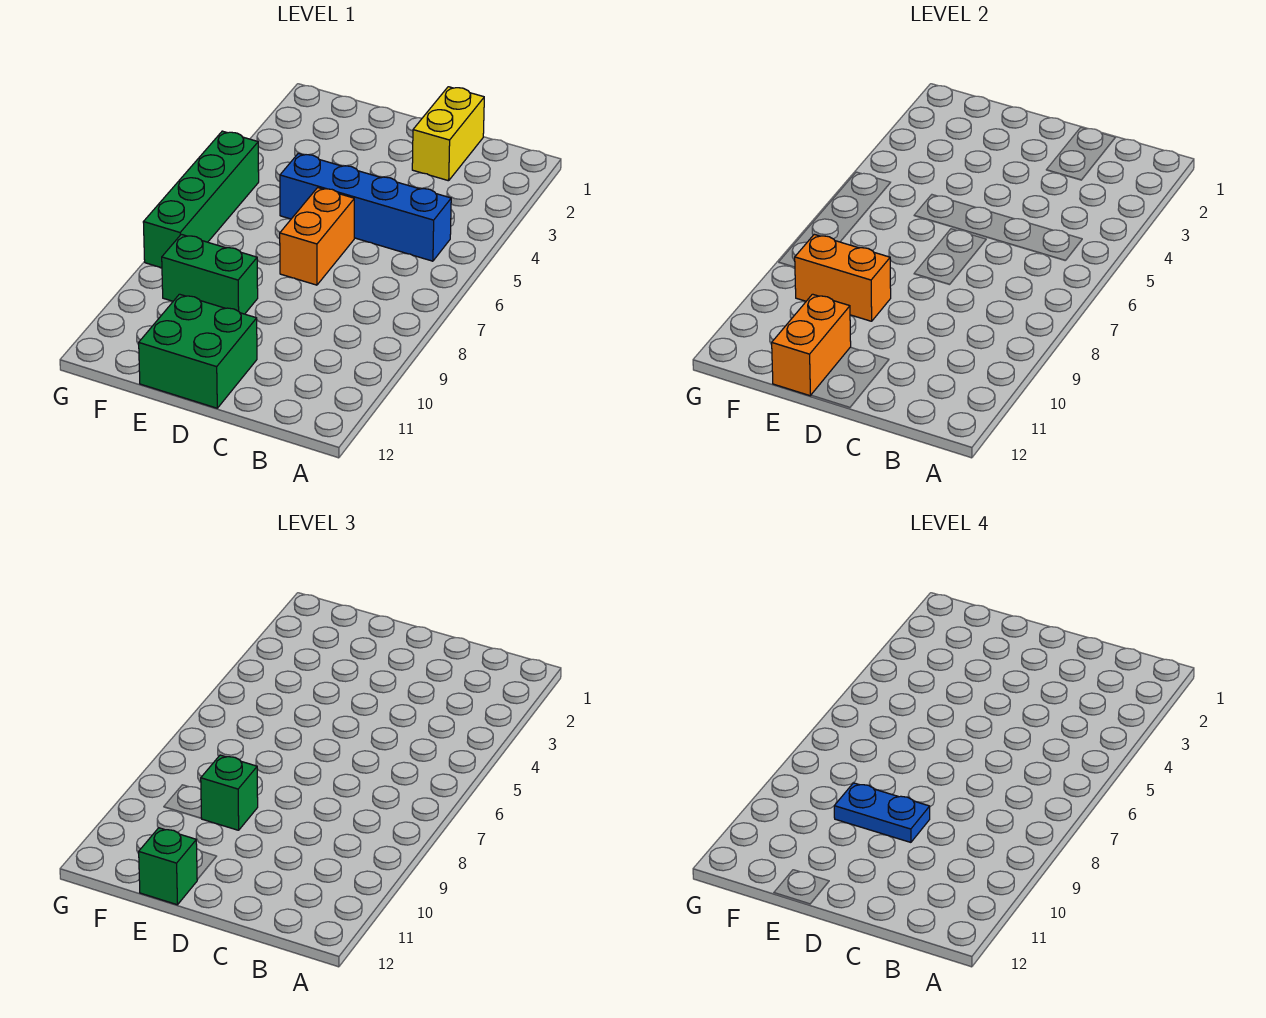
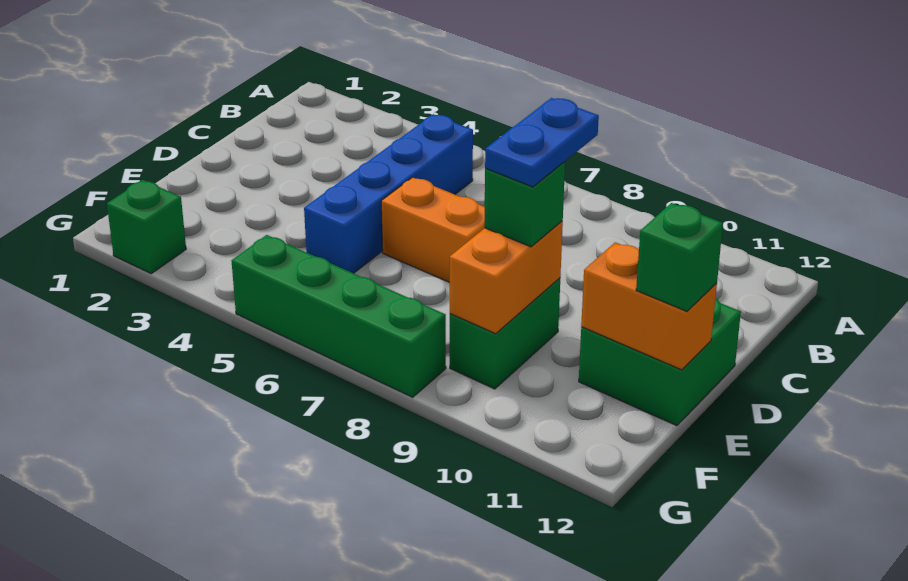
yellow brick C1:C2 level 1 -> none
none -> green brick G2 level 1

